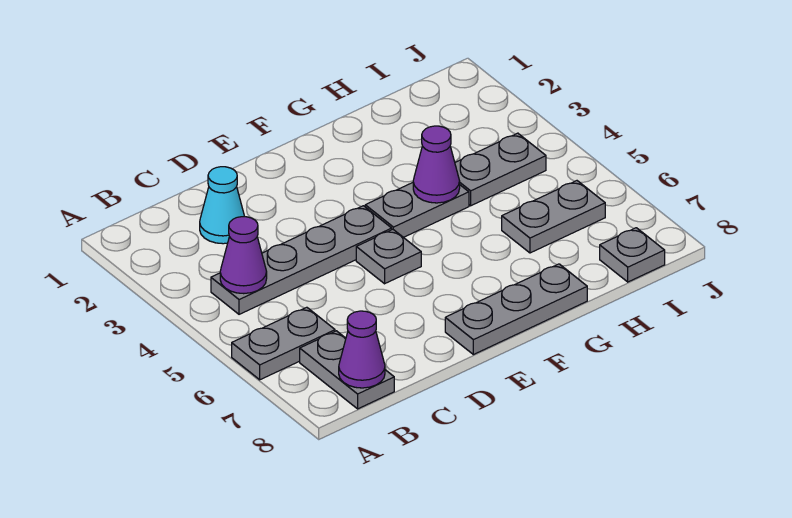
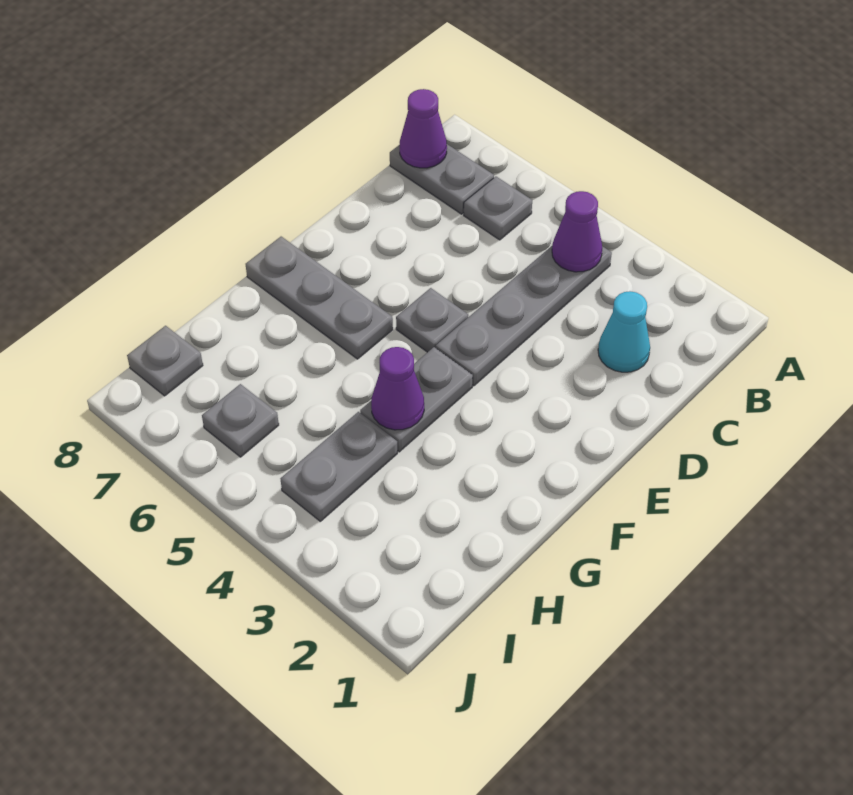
grey plate A6:B6 level 1 -> grey plate B6 level 1
grey plate E8:G8 level 1 -> grey plate F6:F8 level 1
grey plate H6:I6 level 1 -> grey plate I6 level 1

